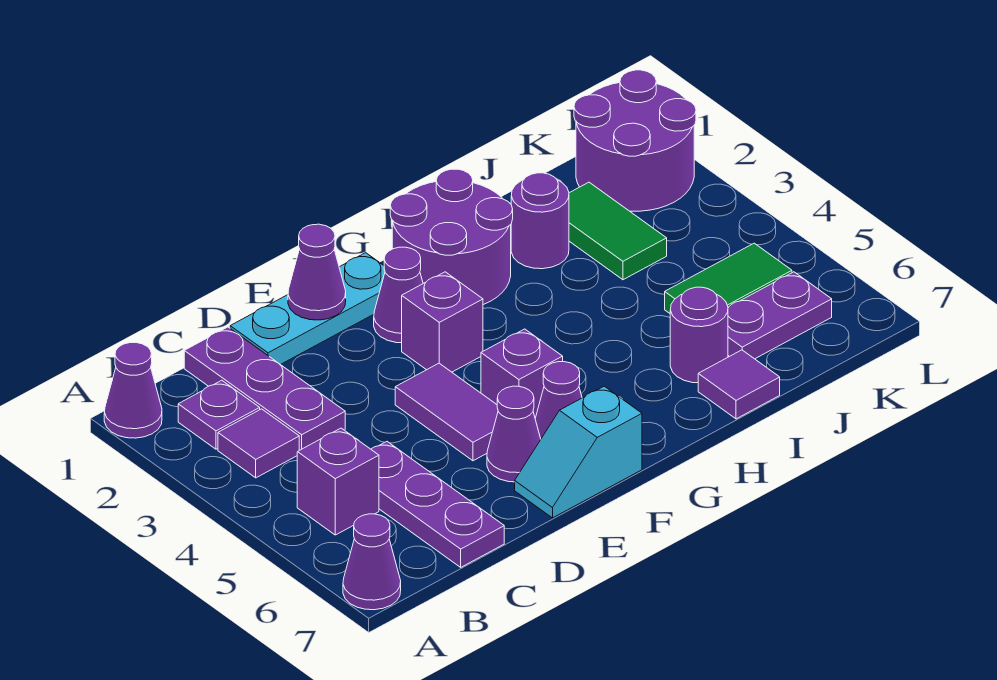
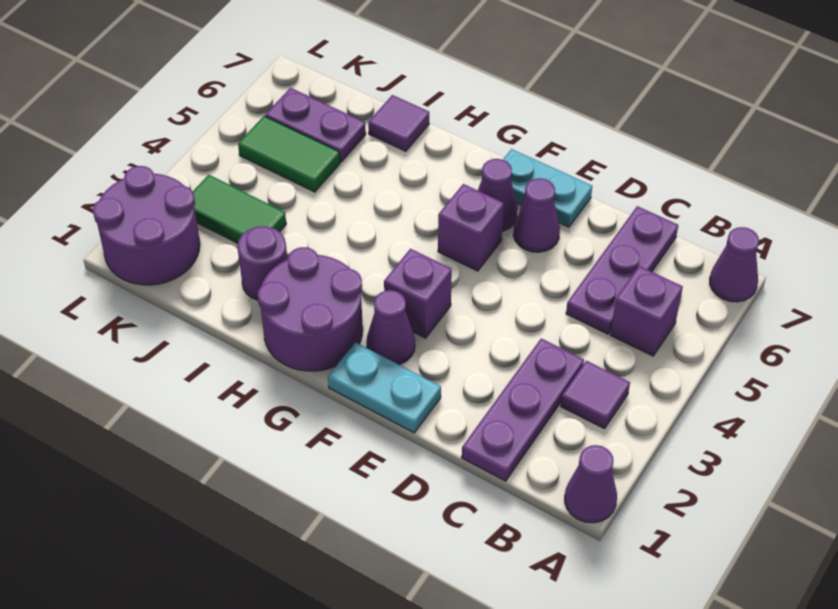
purple plate B2 level 1 -> none
cyan plate D1:F1 level 1 -> cyan plate E1:F1 level 1
purple cone E1 level 2 -> none
purple tile E4:E5 level 1 -> none
cyan slope E7:F7 level 1 top F -> cyan plate E7:F7 level 1
purple round brick I6 level 1 -> none
green tile J2:J3 level 1 -> green tile J3:K3 level 1

